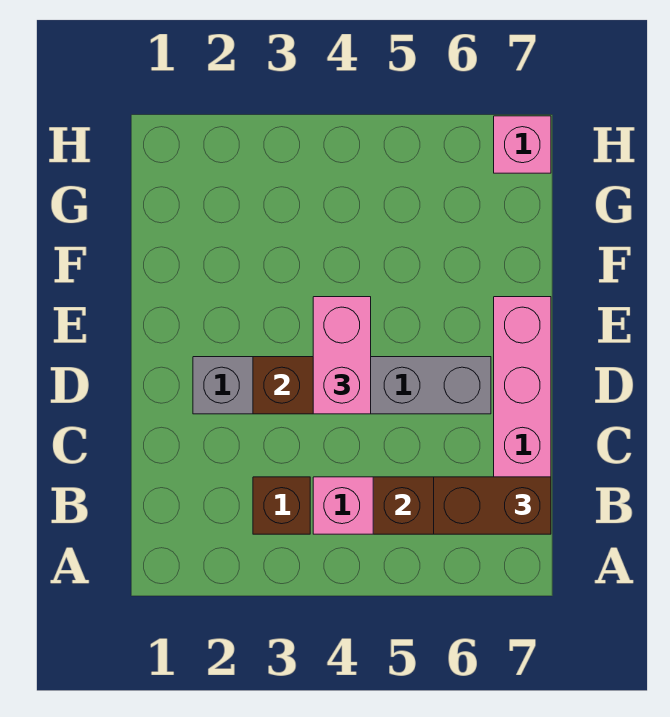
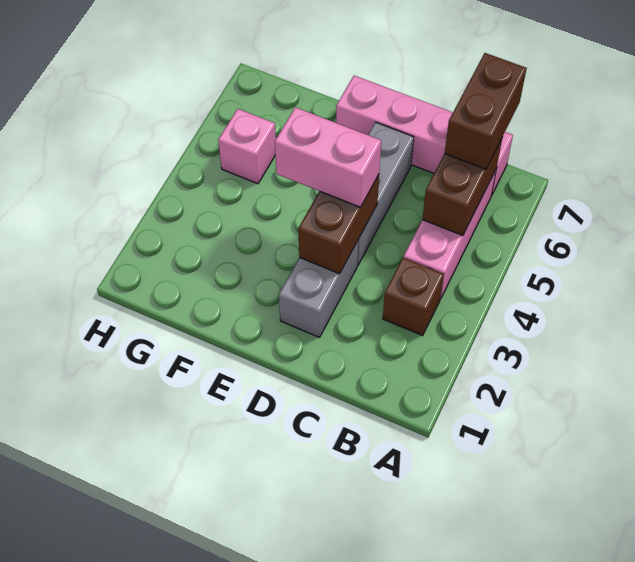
pink brick H7 level 1 -> pink brick G5 level 1

